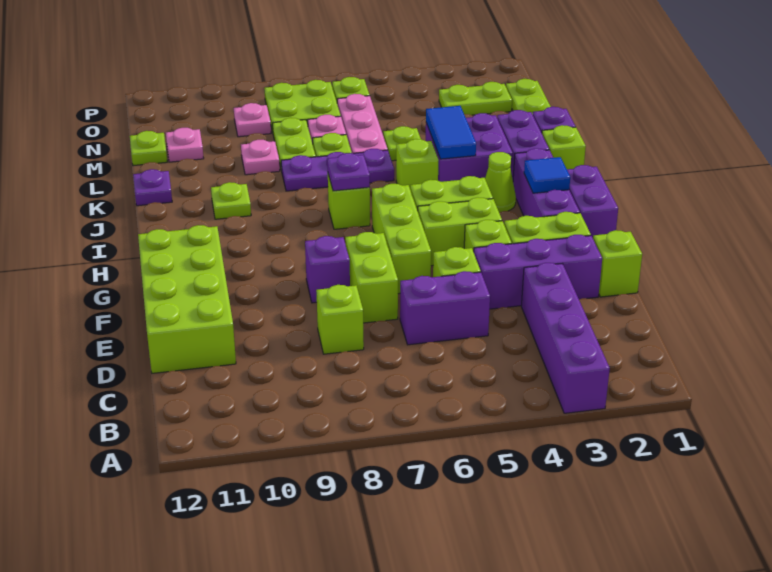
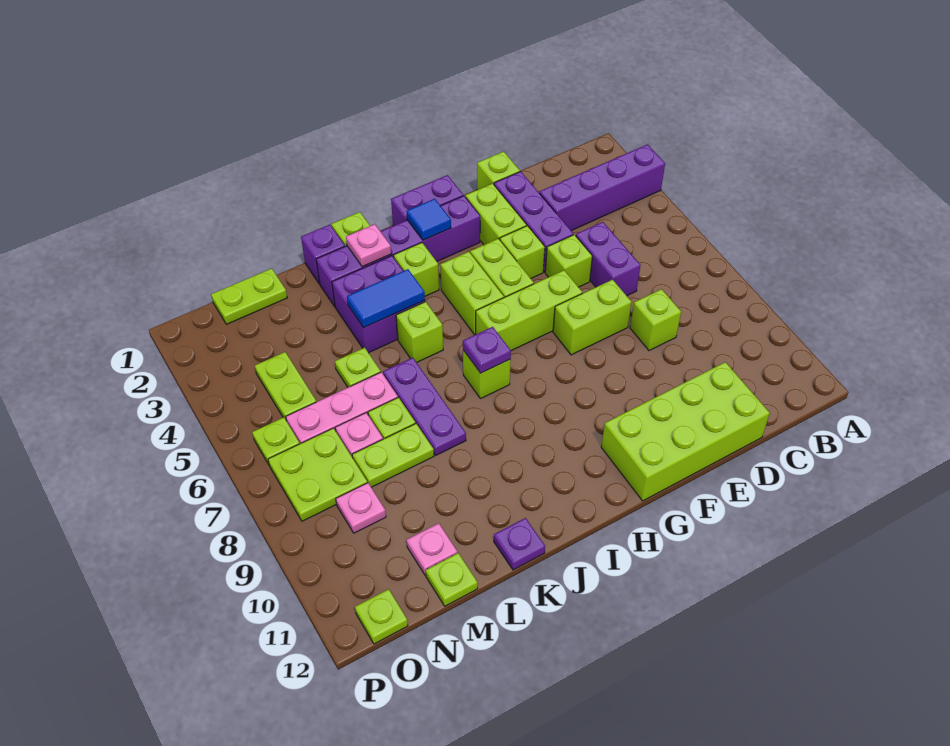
purple brick F8 level 1 -> none
lime cone I3 level 1 -> lime brick I3 level 1
lime plate J10 level 1 -> lime plate O12 level 1
pink plate L9 level 1 -> pink plate J2 level 2
lime plate N2:N3 level 1 -> lime plate N4:N5 level 1

